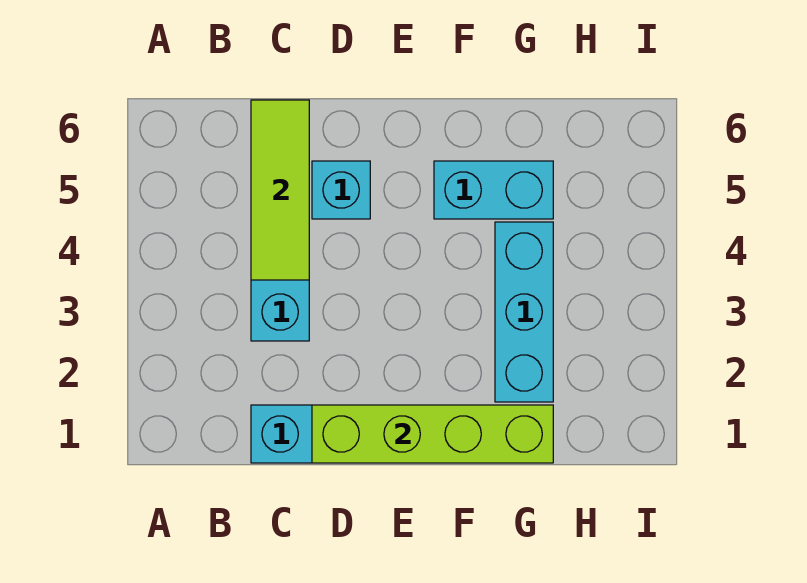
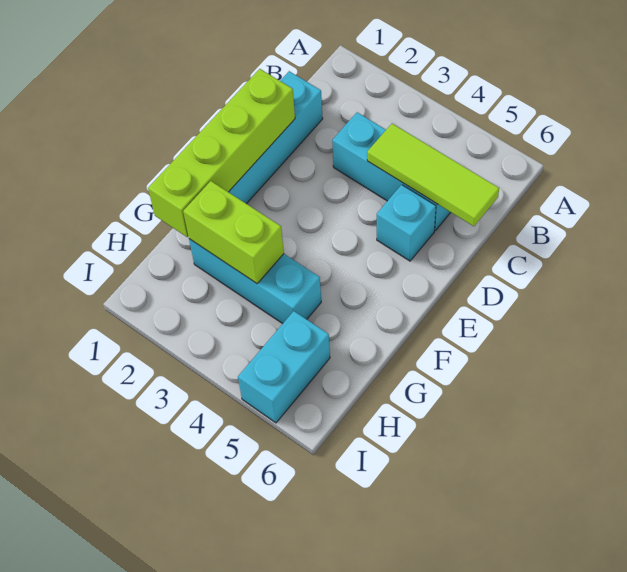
cyan brick F5:G5 level 1 -> cyan brick H5:I5 level 1
none -> lime brick G2:G3 level 2

